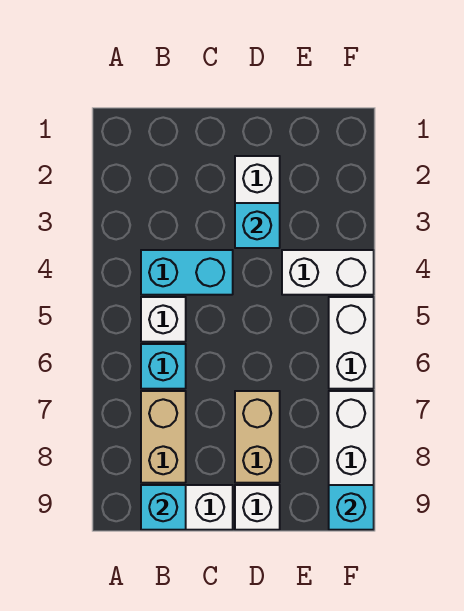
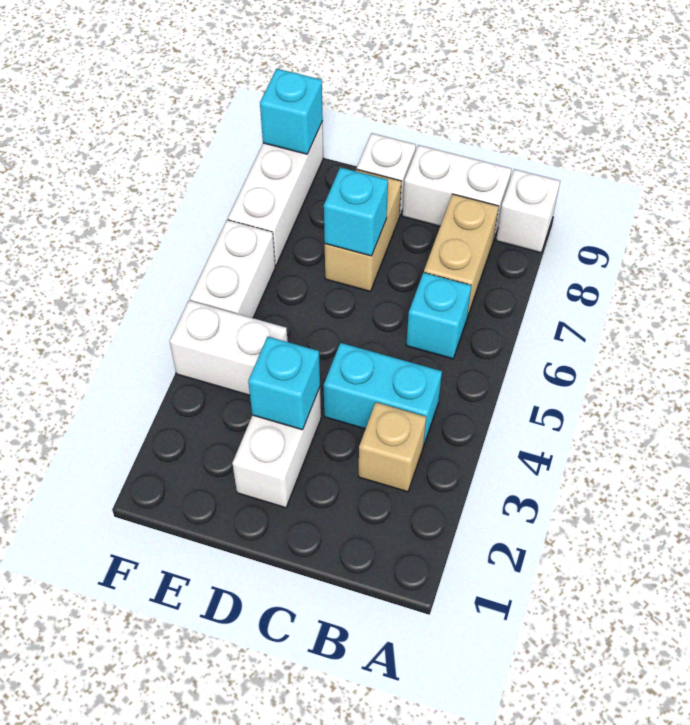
none -> tan brick B3 level 1
white brick B5 level 1 -> white brick A9 level 1
cyan brick B9 level 2 -> cyan brick D7 level 2

